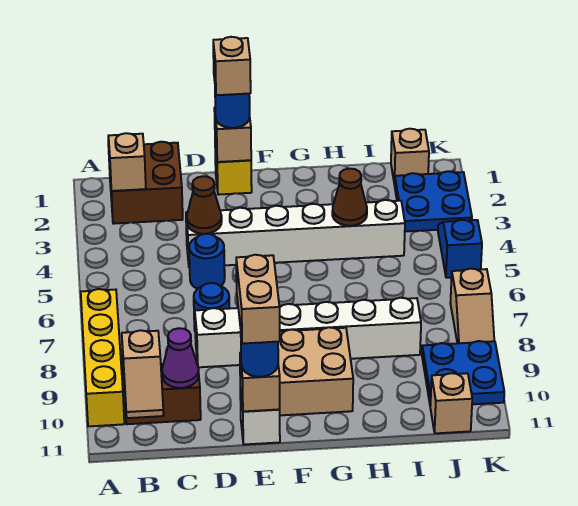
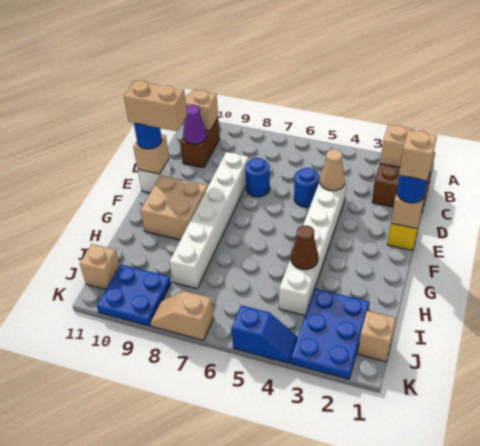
yellow brick A7:A10 level 1 -> none
brown cone D4 level 2 -> tan cone D4 level 2
blue plate J2:K3 level 1 -> blue plate I2:K3 level 1

